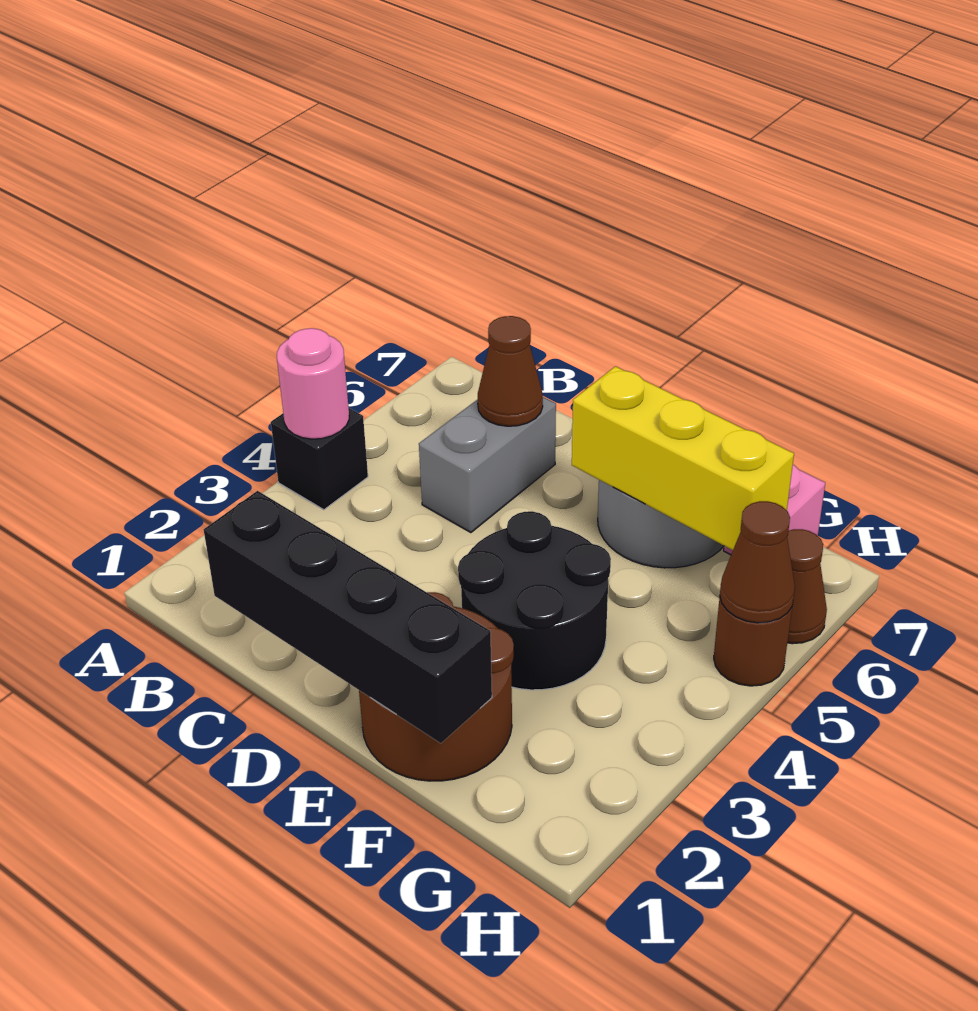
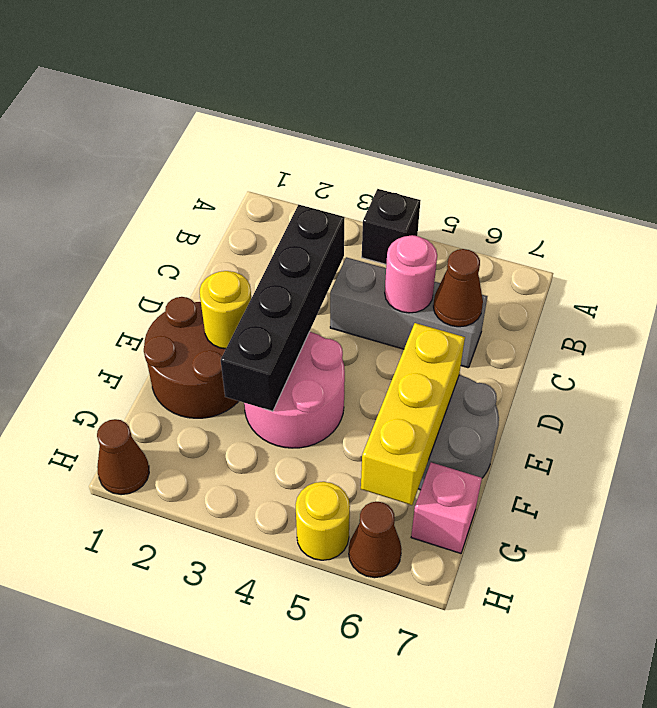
pink round brick A4 level 2 -> pink round brick C5 level 2
black brick C1:F1 level 2 -> black brick C3:F3 level 2
grey brick C5:C6 level 1 -> grey brick C4:C6 level 1
none -> yellow round brick E2 level 2
black round brick E3:F4 level 1 -> pink round brick E3:F4 level 1
brown round brick H5 level 1 -> yellow round brick H5 level 1
brown cone H5 level 2 -> brown cone H1 level 1

